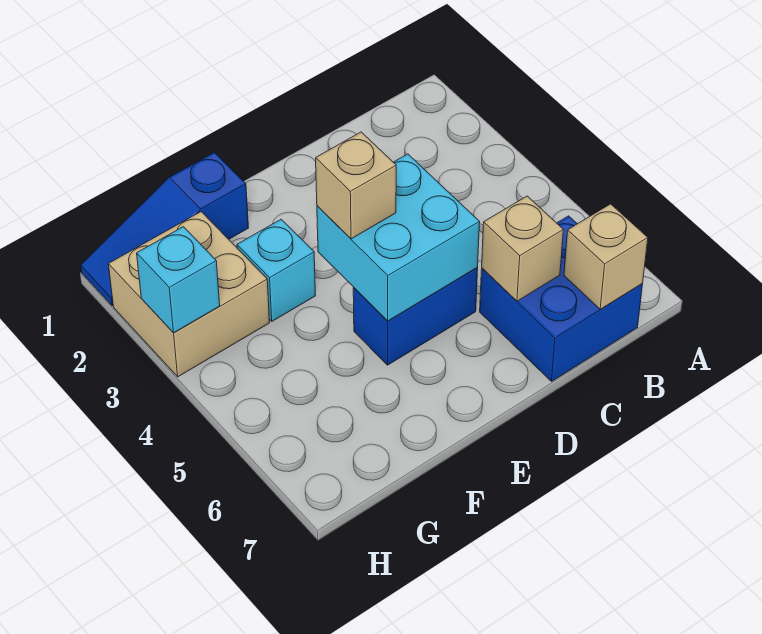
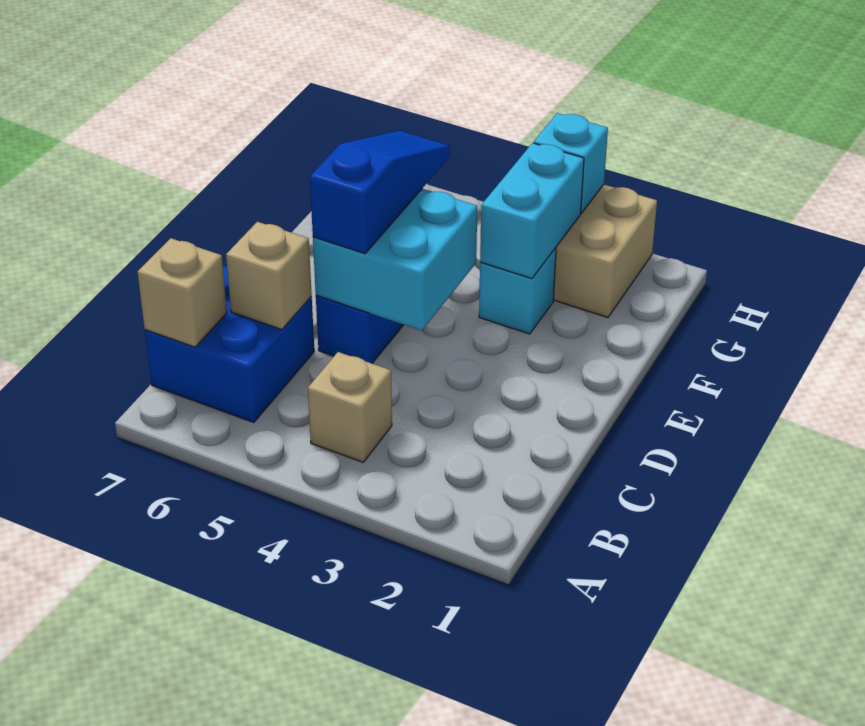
tan brick E4 level 3 -> tan brick B4 level 1
blue slope F1:H1 level 1 top F -> blue slope D5:F5 level 3 top D
none -> cyan brick F3:G3 level 2

